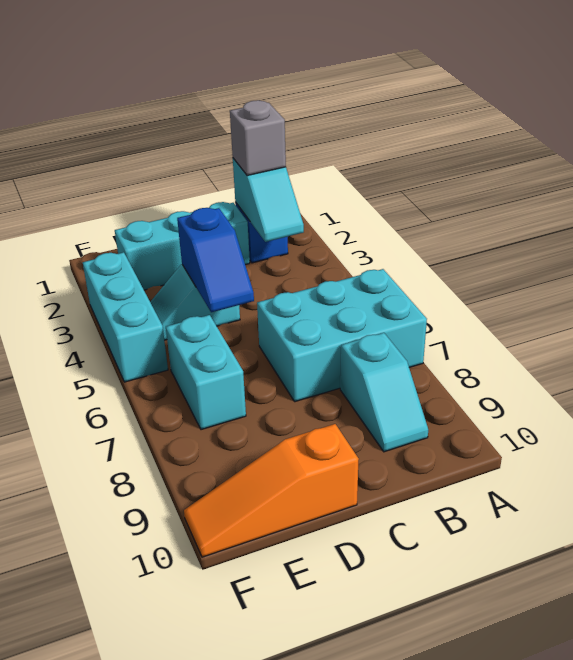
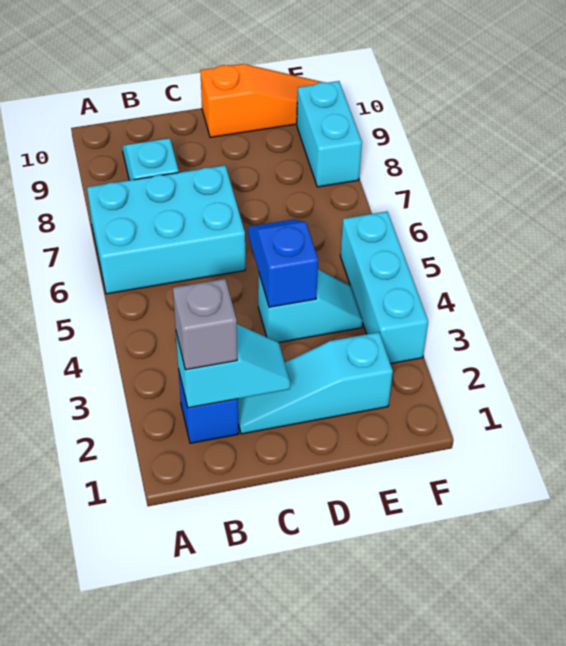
cyan slope B2:B3 level 2 top 2 -> cyan slope B2:C2 level 2 top B
cyan brick C2:E2 level 1 -> cyan slope C2:E2 level 1 top E
cyan brick E6:E7 level 1 -> cyan brick F8:F9 level 1

